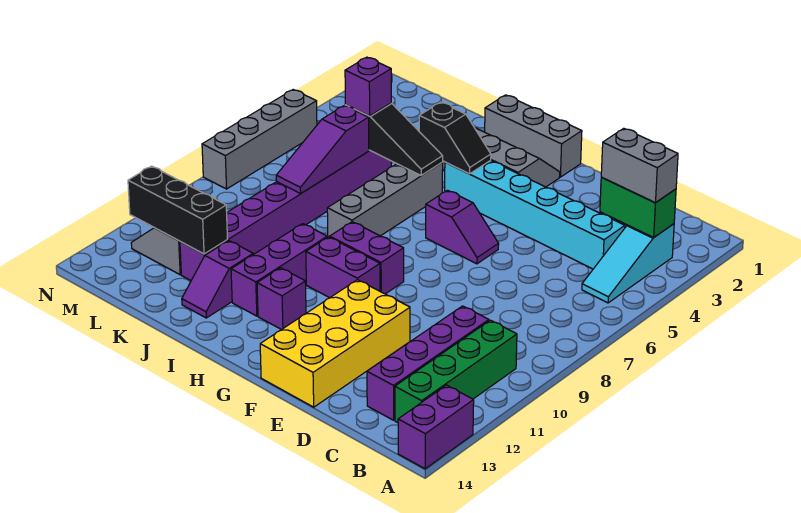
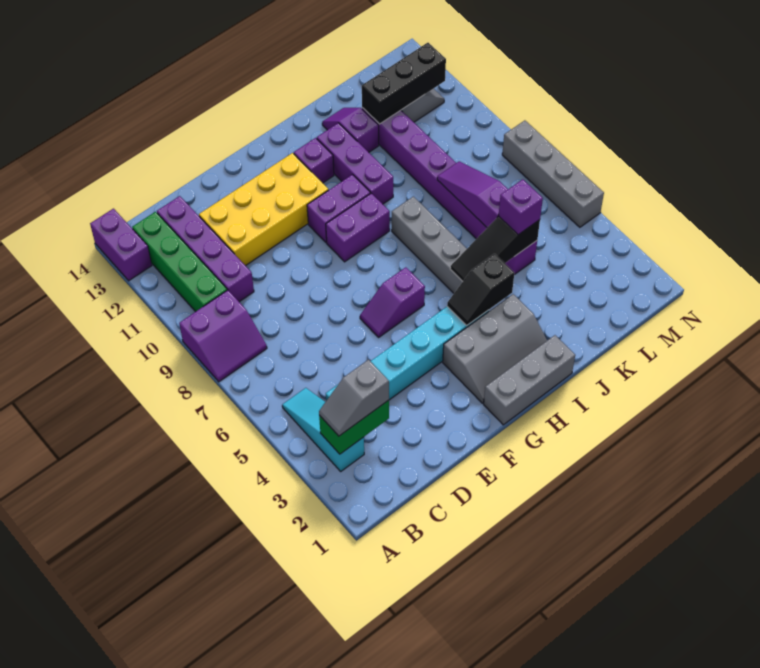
none -> purple slope A8:B9 level 1 top 9
grey brick B3:C3 level 3 -> grey slope B3:C3 level 3 top C
yellow brick E11:F14 level 1 -> yellow brick D11:G12 level 1

